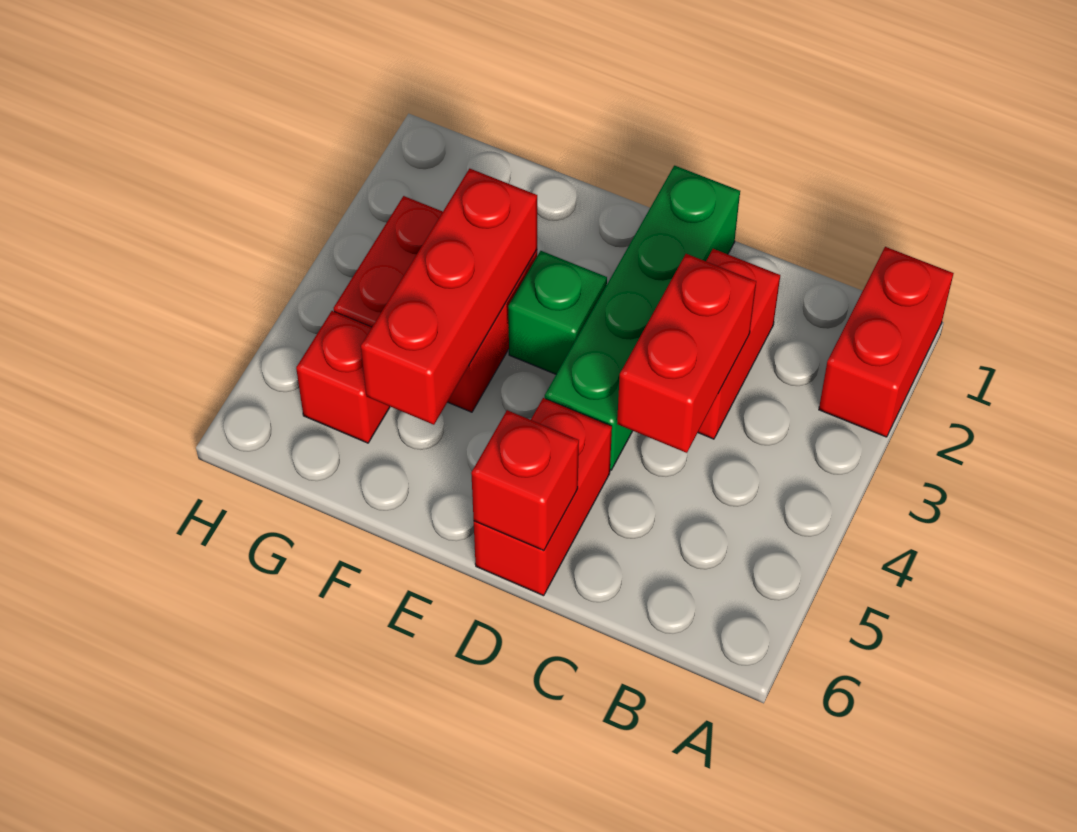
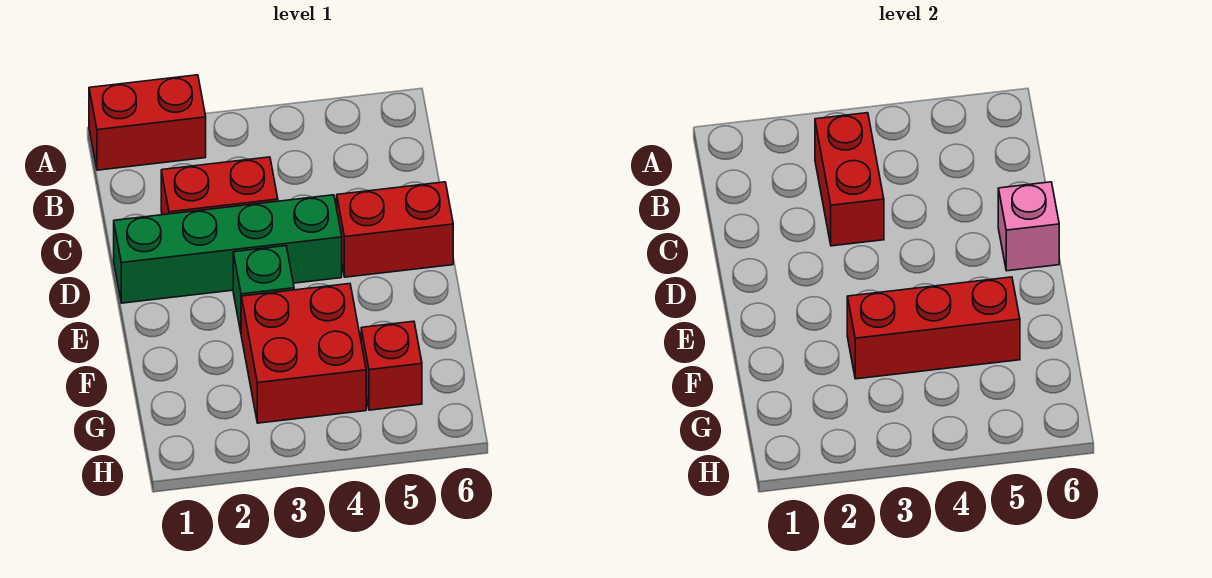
red brick C3:C4 level 2 -> red brick B3:C3 level 2
red brick D6 level 2 -> pink brick D6 level 2

